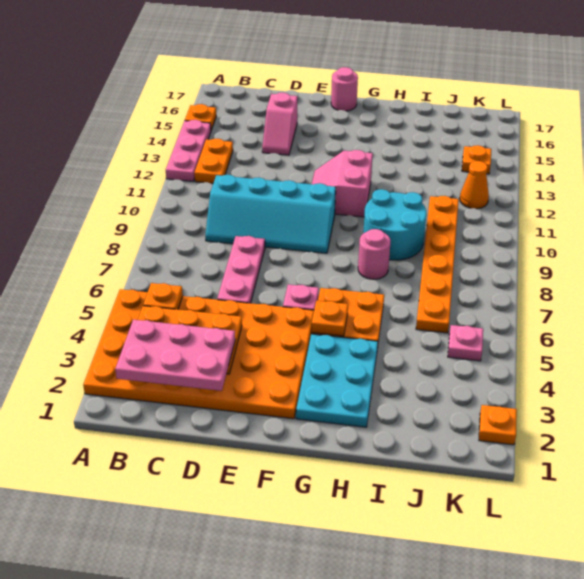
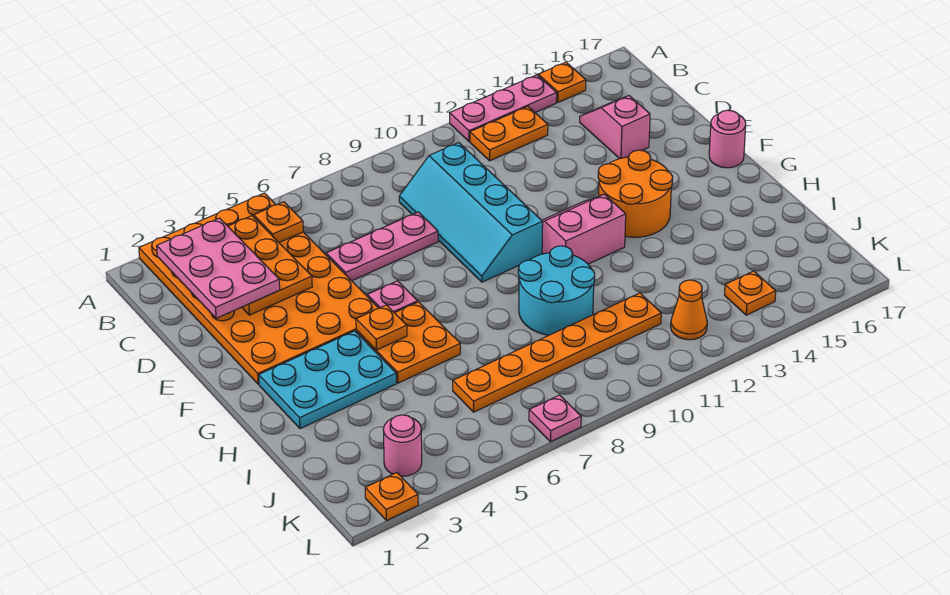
pink slope D14:D15 level 1 top 15 -> pink slope C15:D15 level 1 top D
none -> orange round brick F13:G14 level 1
pink round brick H8 level 1 -> pink round brick K3 level 1
pink plate K5 level 1 -> pink plate L7 level 1

